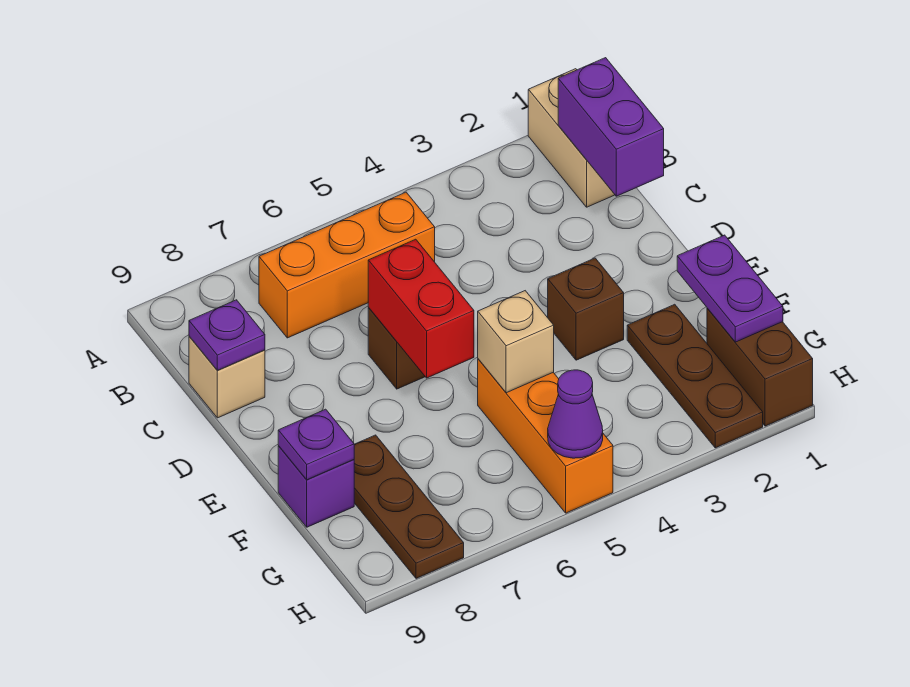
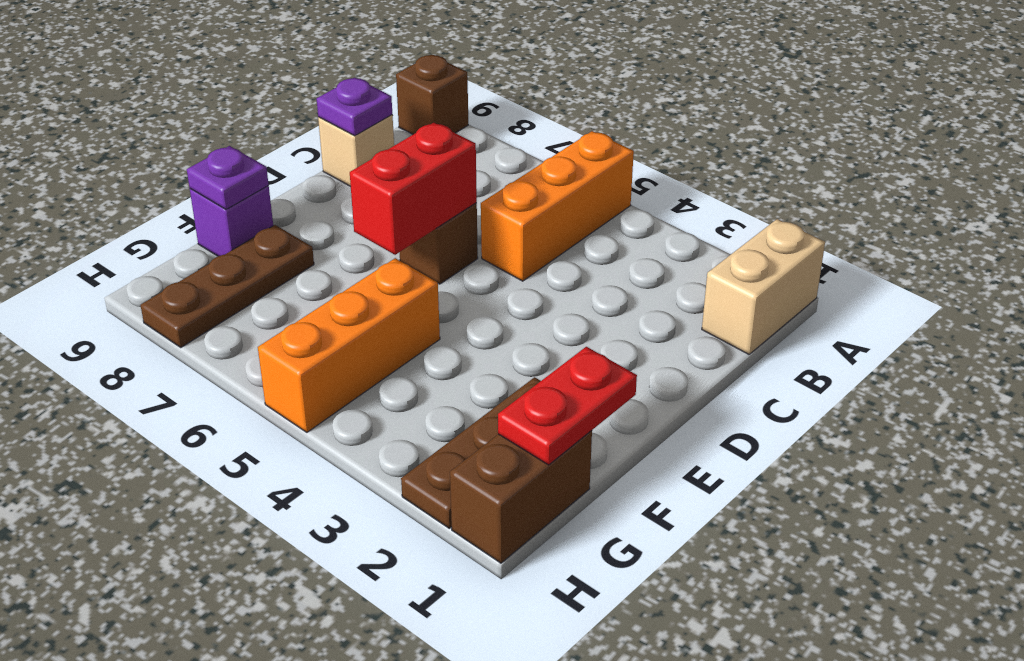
purple brick B1:C1 level 2 -> none
orange brick B5:B7 level 1 -> orange brick A5:C5 level 1
brown brick E3 level 1 -> brown brick A9 level 1
purple plate F1:G1 level 2 -> red plate F1:G1 level 2
tan brick F5 level 2 -> none
purple cone H5 level 2 -> none

